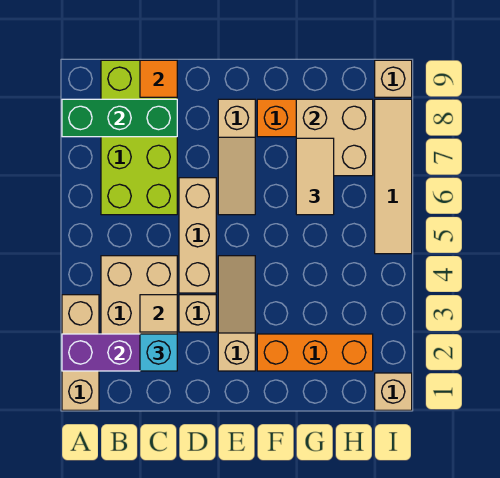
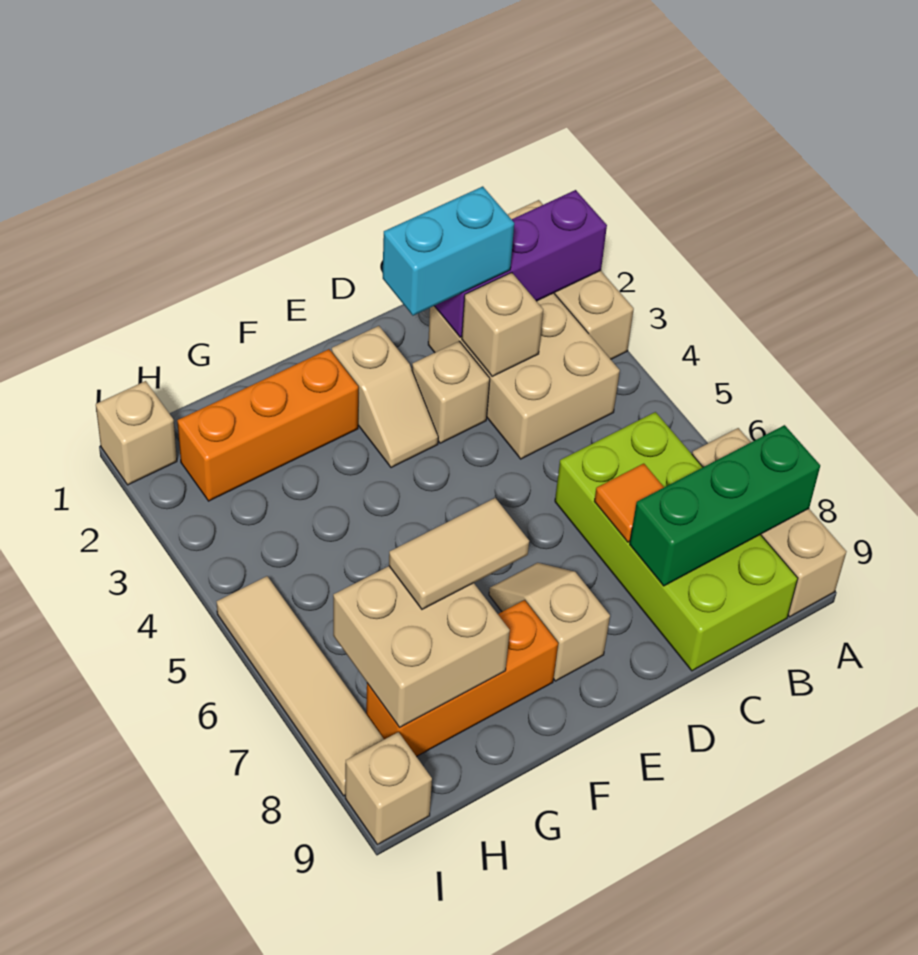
cyan brick C2 level 3 -> cyan brick C2:D2 level 3
tan tile C3 level 2 -> tan brick C3 level 2
orange tile C9 level 2 -> orange tile C7 level 2
tan brick D4:D6 level 1 -> tan brick A7:A9 level 1
tan slope E2:E4 level 1 top 2 -> tan slope E2:E3 level 1 top 2
tan slope E6:E8 level 1 top 8 -> tan slope E7:E8 level 1 top 8
tan tile G6:G7 level 3 -> tan tile F7:G7 level 3

